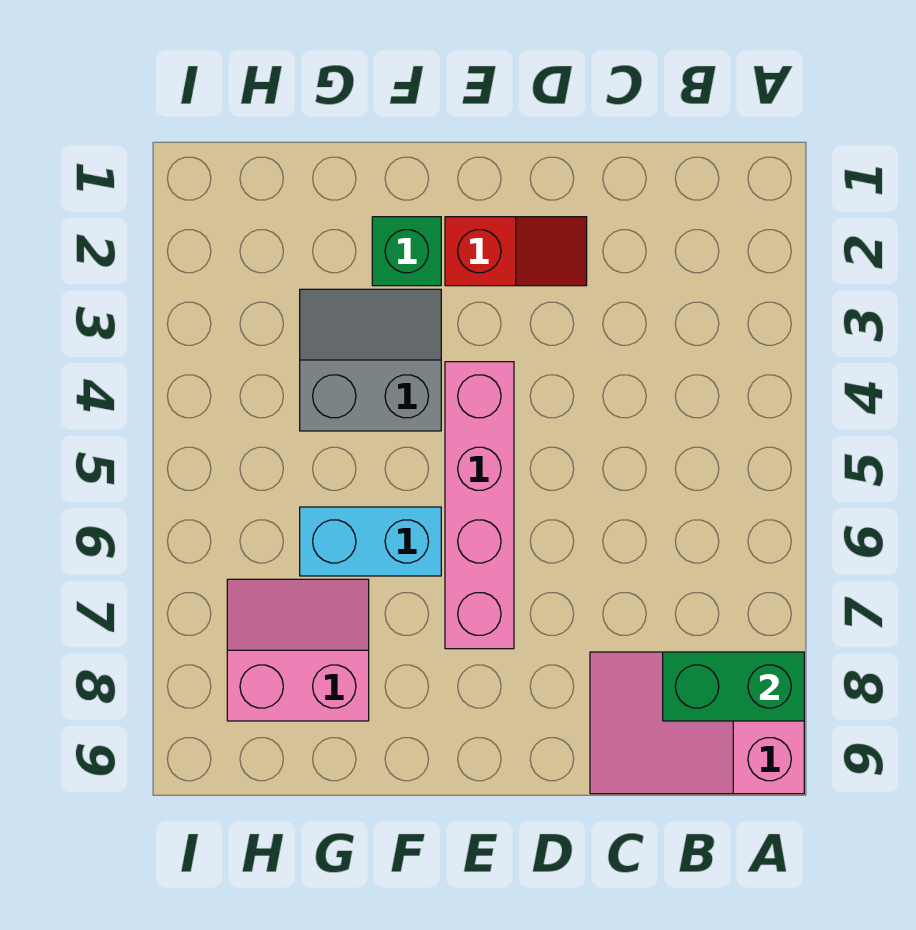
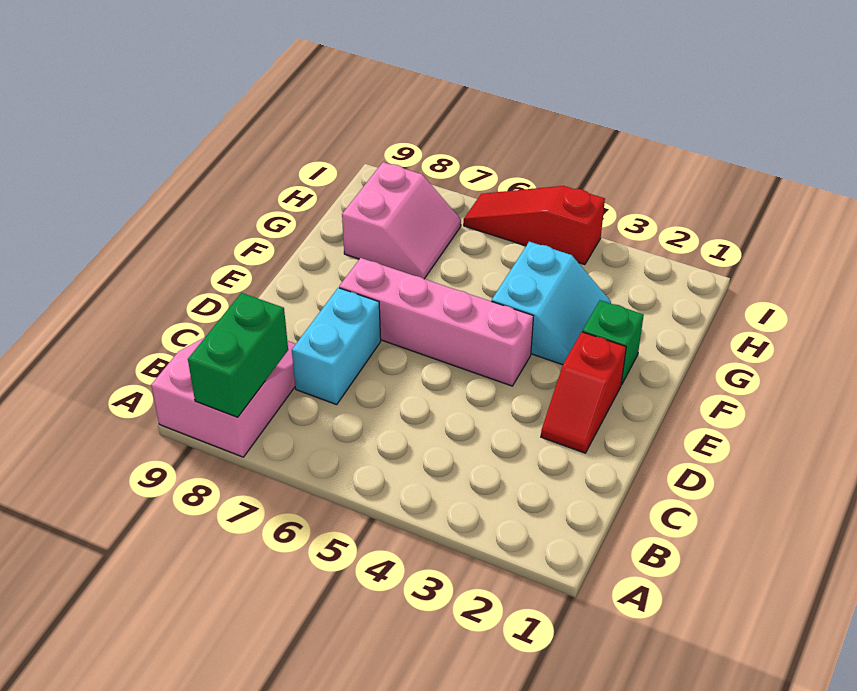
grey slope F3:G4 level 1 top 4 -> cyan slope F3:G4 level 1 top 4
cyan brick F6:G6 level 1 -> cyan brick C7:D7 level 1
none -> red slope I4:I6 level 1 top 4

